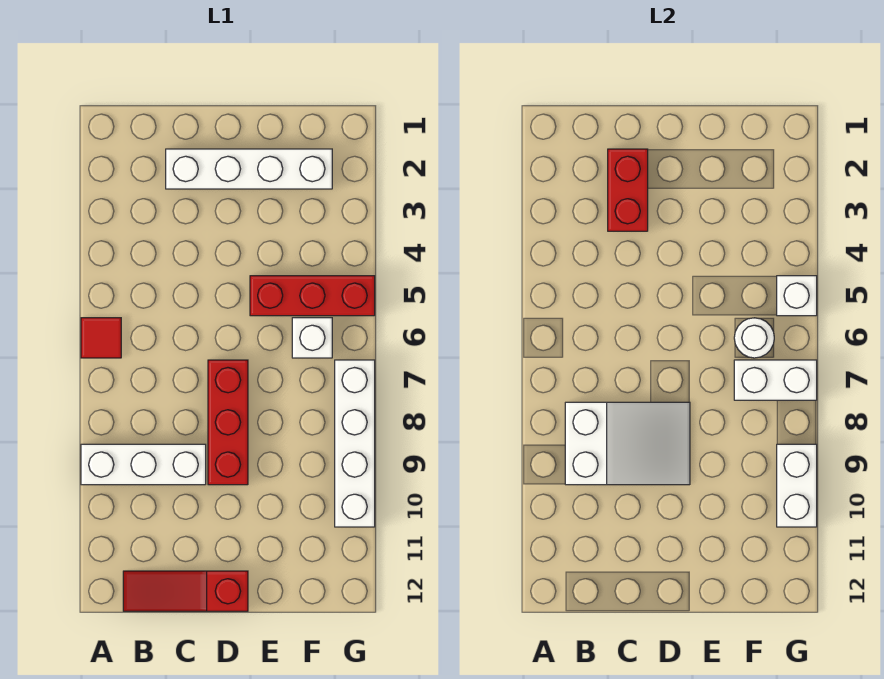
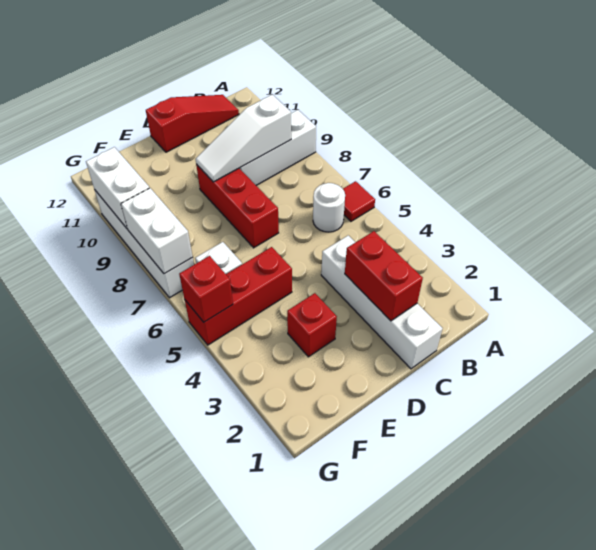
white slope B8:D9 level 2 top B -> white slope B9:D9 level 2 top B
white brick C2:F2 level 1 -> white brick C1:C4 level 1
none -> red brick E3 level 1
white round brick F6 level 2 -> white round brick B6 level 1
white brick F7:G7 level 2 -> white brick G7:G8 level 2
white brick G5 level 2 -> red brick G5 level 2

